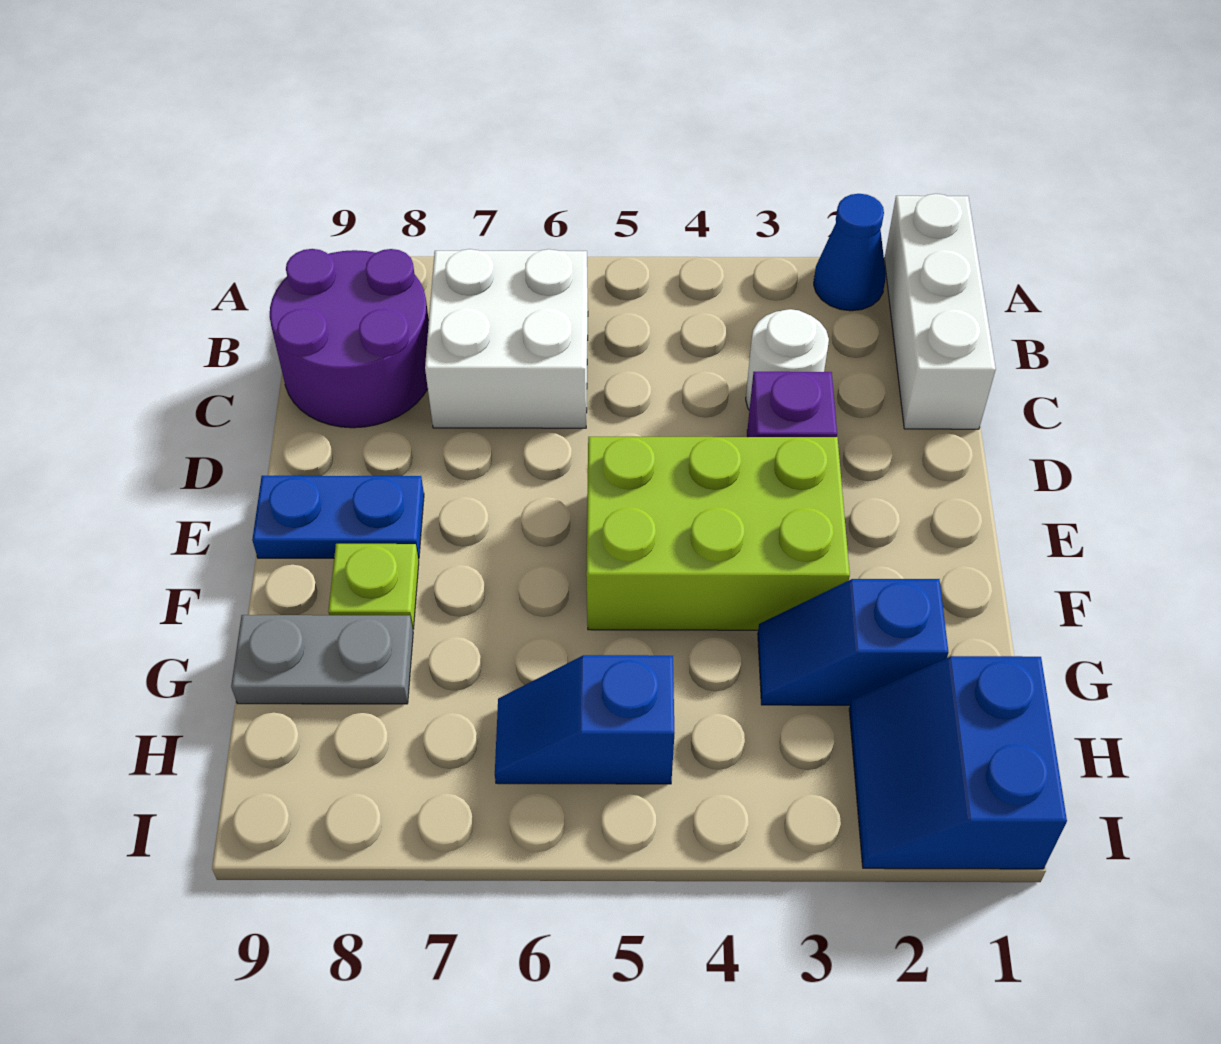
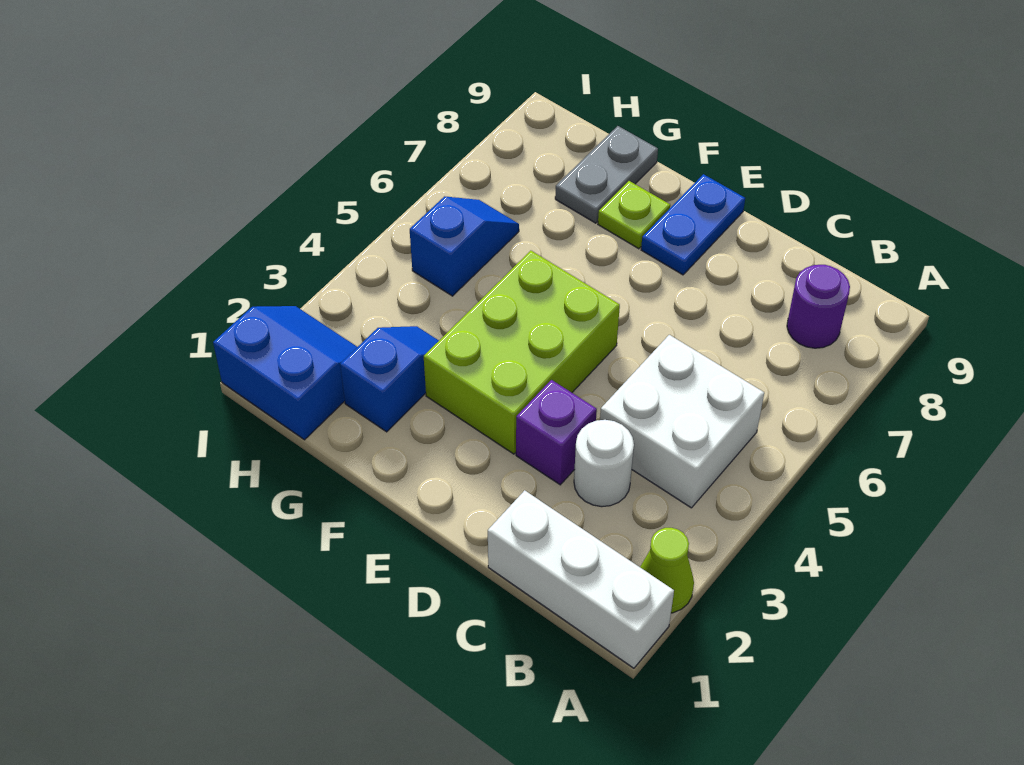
blue cone A2 level 1 -> lime cone A2 level 1
white brick B6:C7 level 1 -> white brick B4:C5 level 1
purple round brick B8:C9 level 1 -> purple round brick B8 level 1

